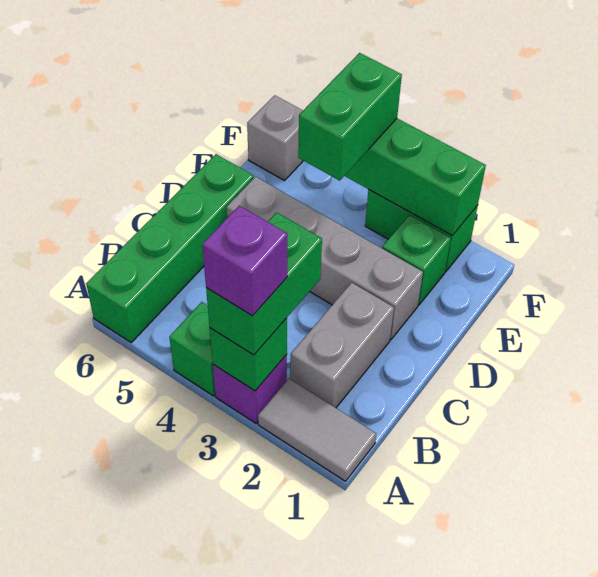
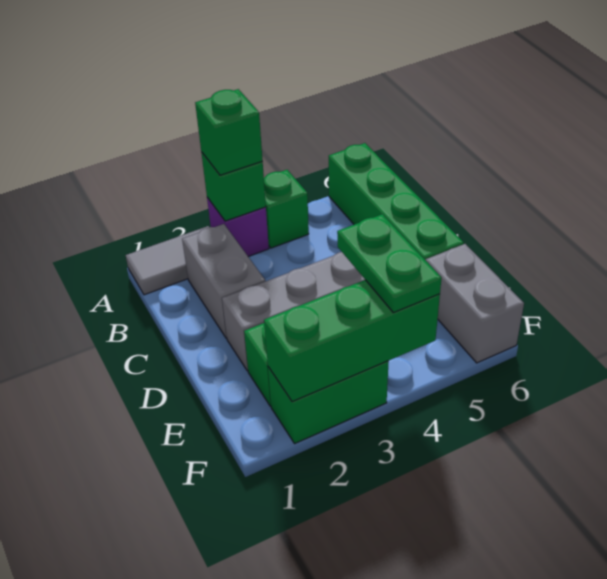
green brick A3:B3 level 3 -> green brick A3 level 3
purple brick A3 level 4 -> none
green brick E4:F4 level 3 -> green plate E4:F4 level 3
grey brick F6 level 1 -> grey brick E6:F6 level 1

